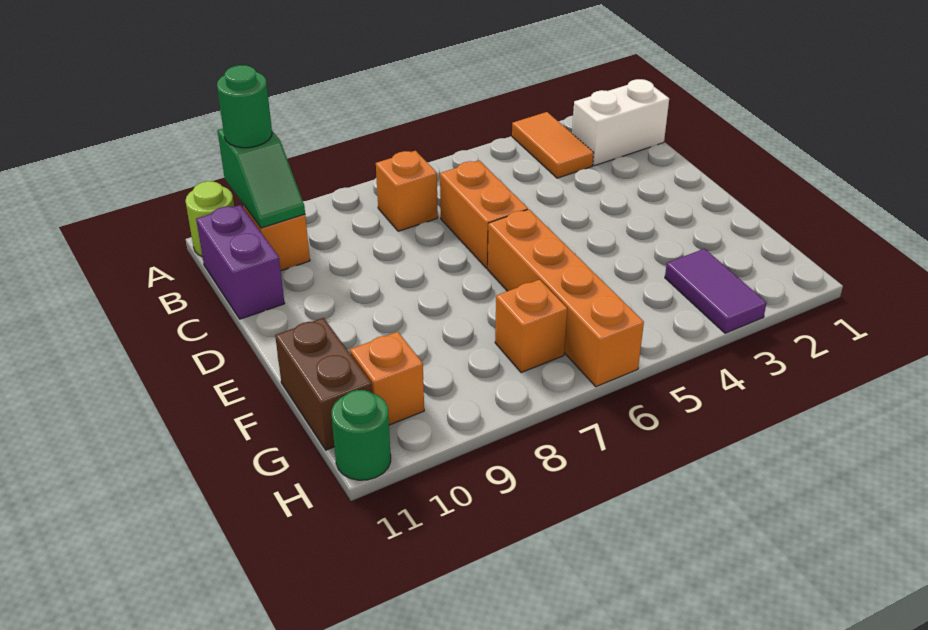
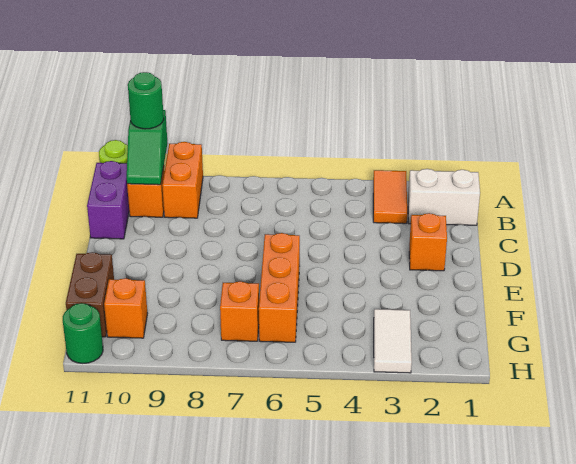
orange brick B7 level 1 -> orange brick D2 level 1
orange brick C6:D6 level 1 -> orange brick A9:B9 level 1
orange brick E6:H6 level 1 -> orange brick E6:G6 level 1
purple tile G3:H3 level 1 -> white tile G3:H3 level 1

